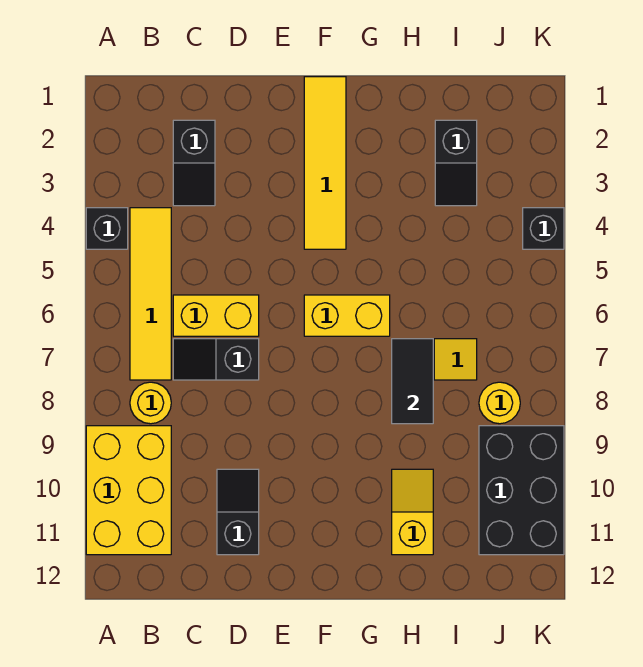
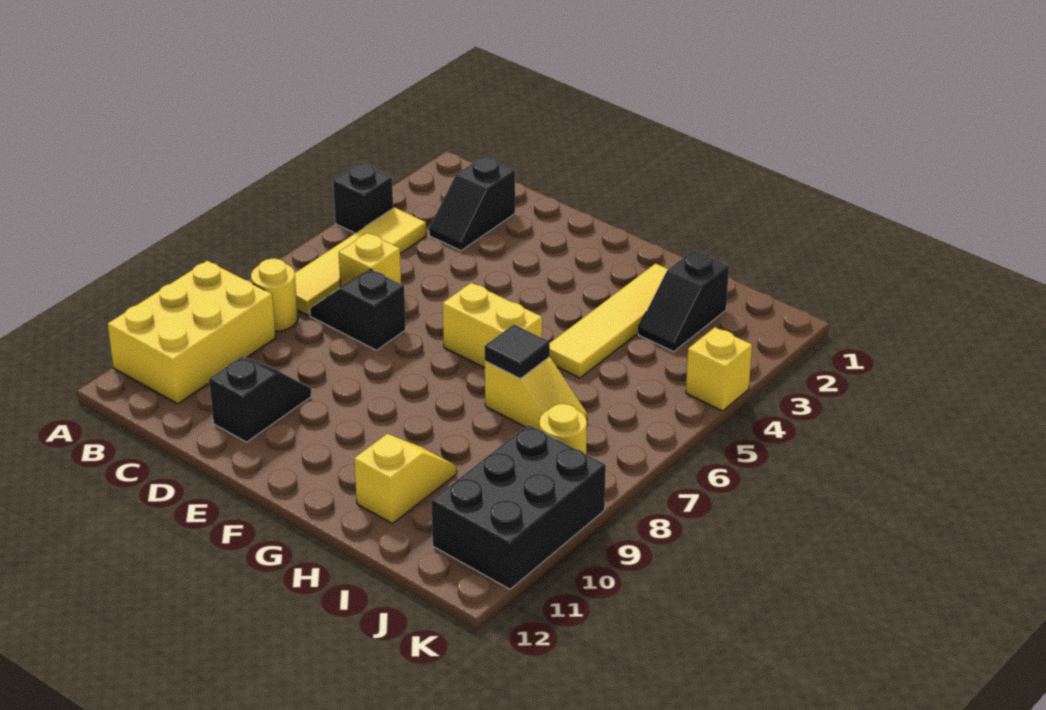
yellow brick C6:D6 level 1 -> yellow brick C6 level 1
yellow tile F1:F4 level 1 -> yellow tile H2:H5 level 1
black tile H7:H8 level 2 -> black tile H7 level 2
black brick K4 level 1 -> yellow brick K4 level 1

